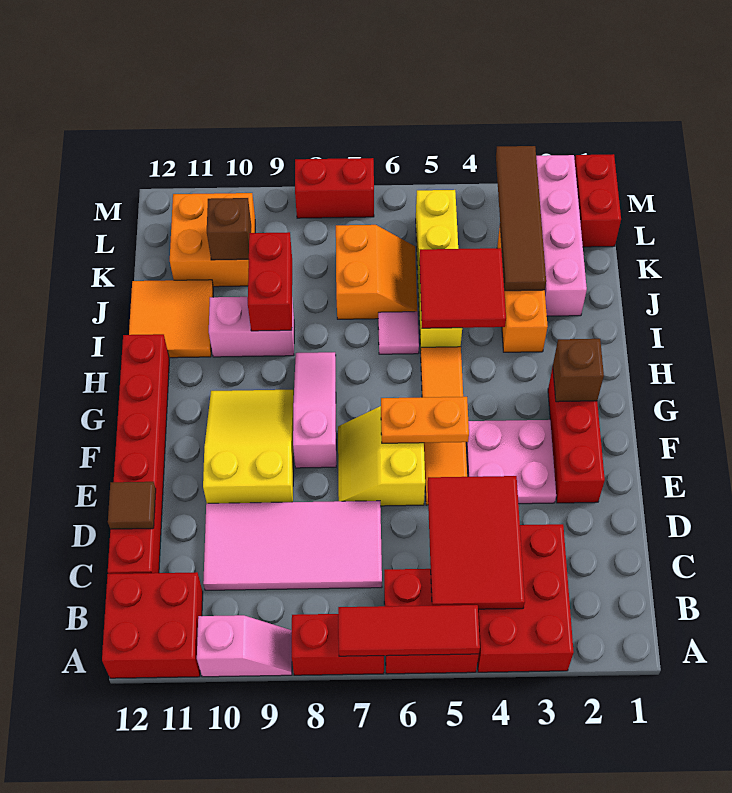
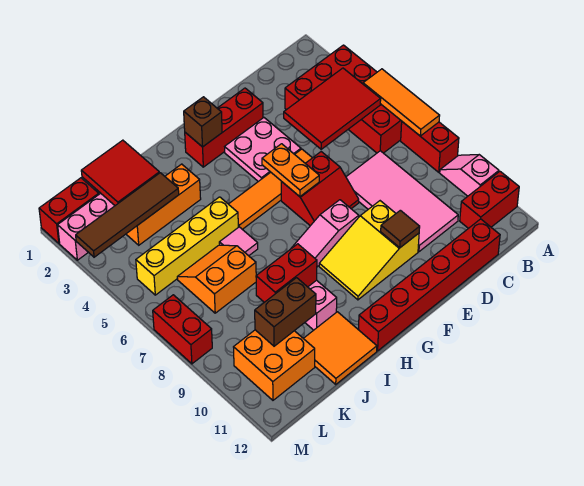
red tile A5:A7 level 2 -> orange tile A5:A7 level 2
red brick A11:B12 level 1 -> red brick A11:B11 level 1
brown tile D12 level 2 -> brown tile E10 level 2
yellow slope E6:F7 level 1 top 6 -> red slope E6:F7 level 1 top 6
red tile I4:J5 level 2 -> red tile J1:K2 level 2
brown brick K10 level 2 -> brown brick J10:K10 level 2

